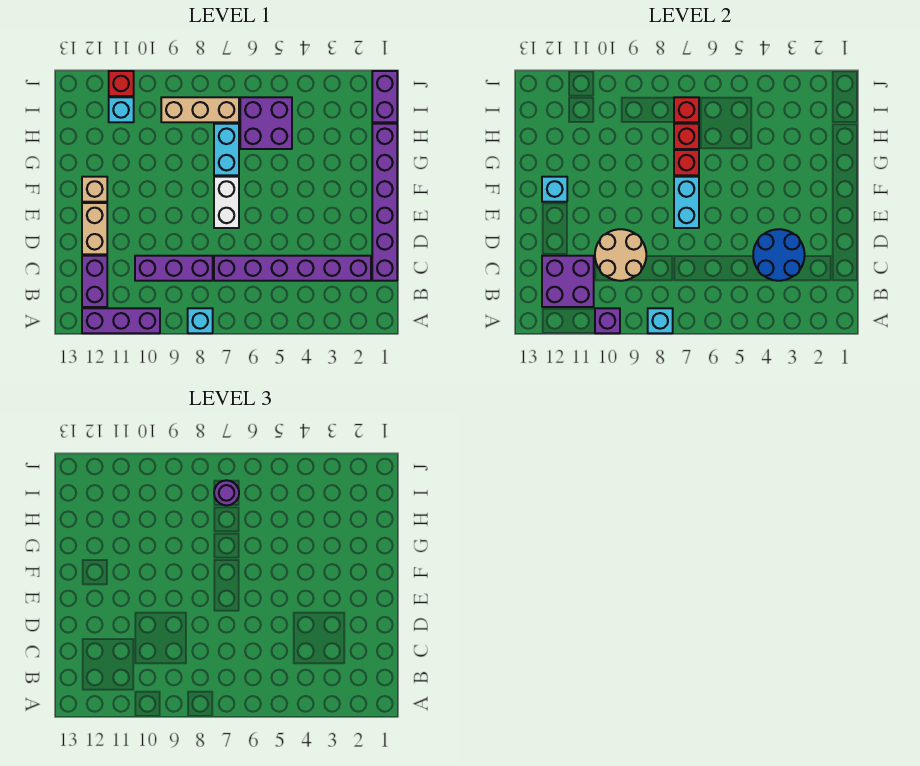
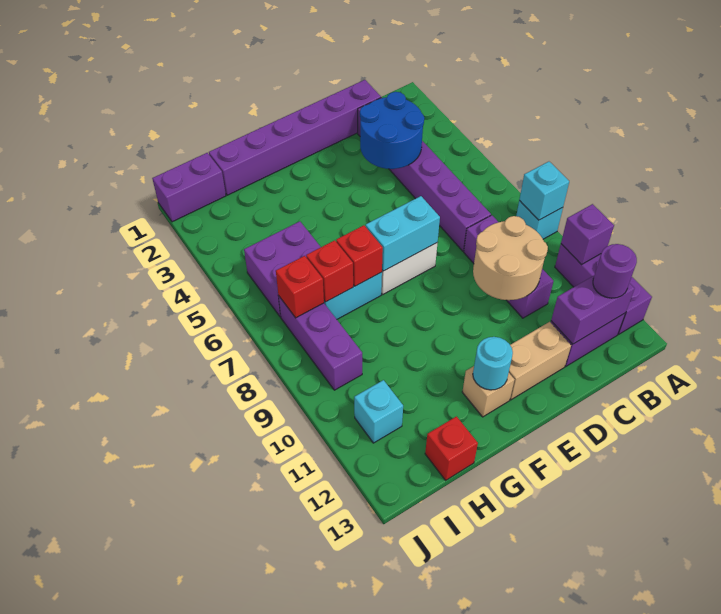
purple brick B11:C12 level 2 -> purple brick B12:C12 level 2
cyan brick F12 level 2 -> cyan round brick F12 level 2
tan brick I7:I9 level 1 -> purple brick I7:I9 level 1
purple round brick I7 level 3 -> purple round brick B12 level 3
red brick J11 level 1 -> red brick H13 level 1

